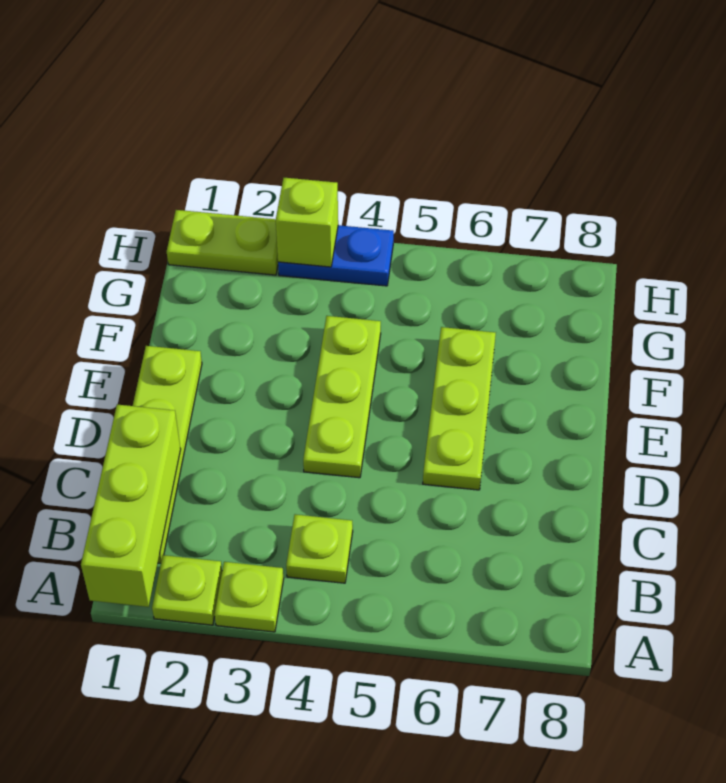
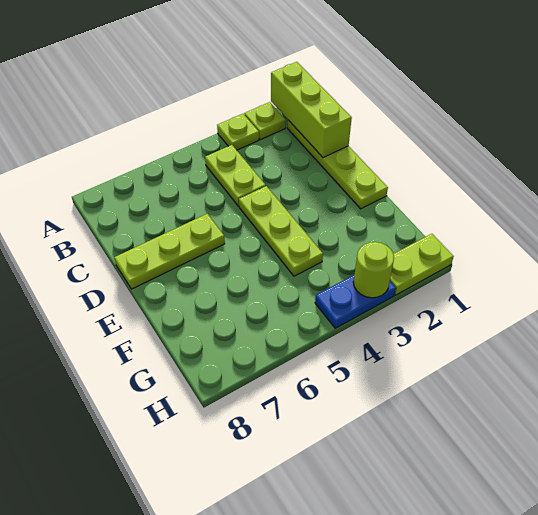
lime plate B4 level 1 -> lime plate B4:C4 level 1
lime plate D6:F6 level 1 -> lime plate D6:D8 level 1
lime brick H3 level 2 -> lime round brick H3 level 2

